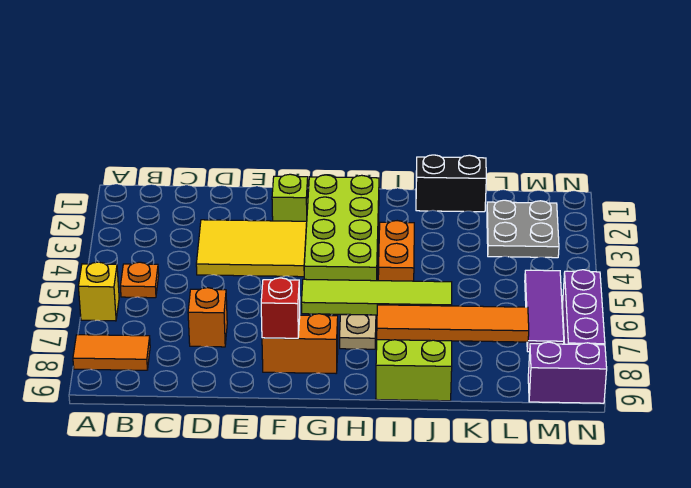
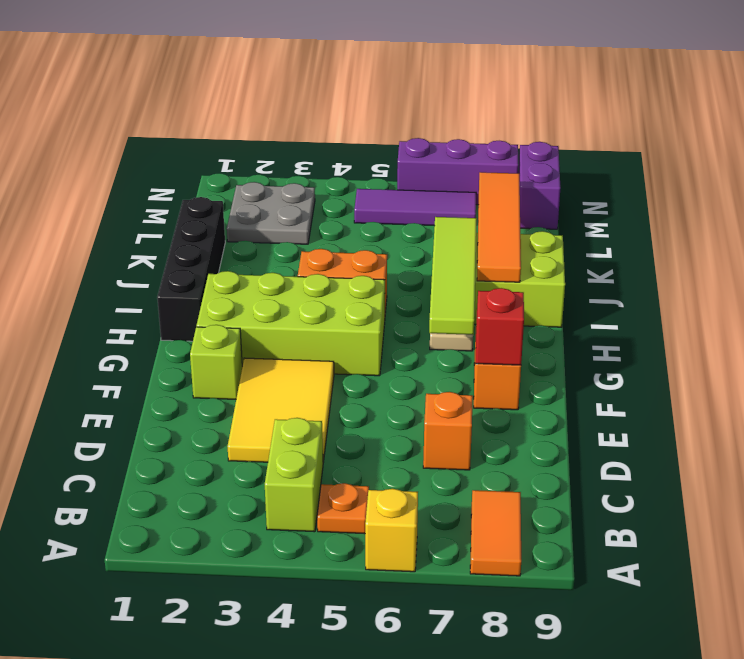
none -> lime brick B4:C4 level 1
black brick J1:K1 level 1 -> black brick H1:K1 level 1

